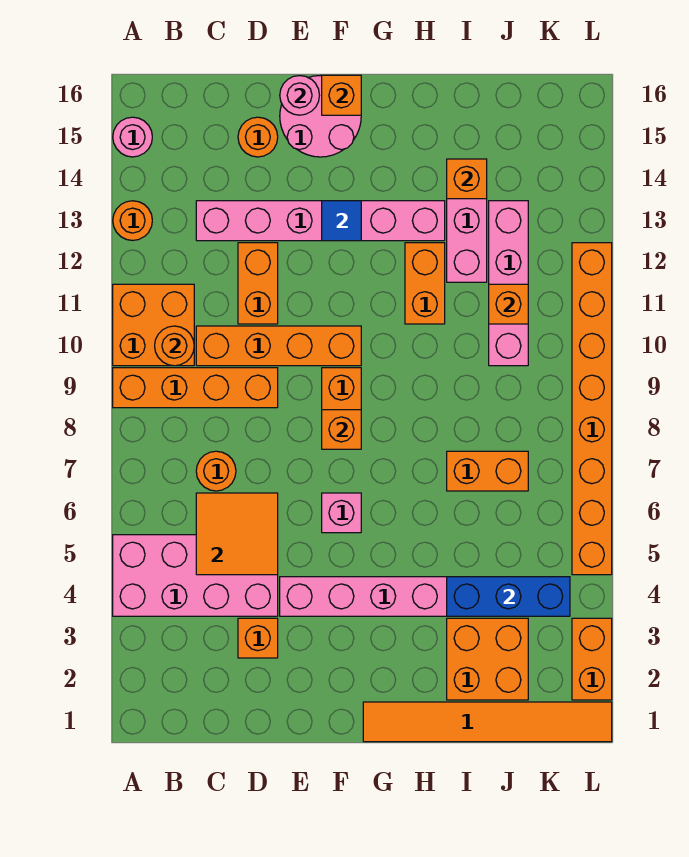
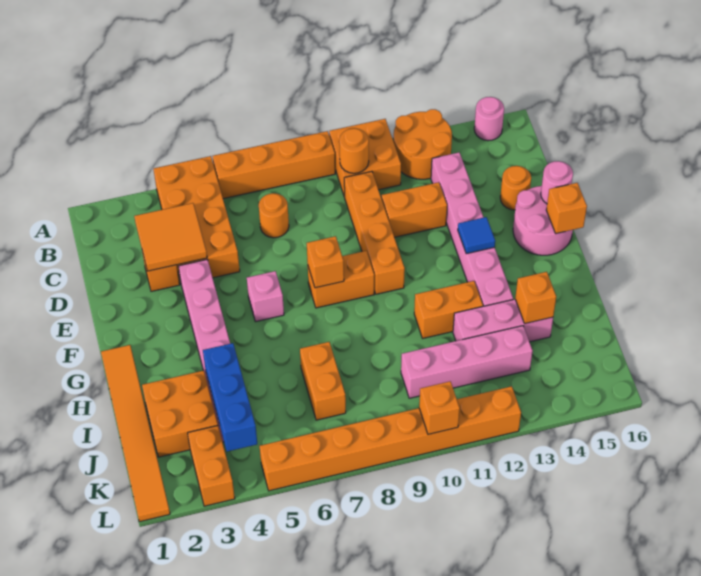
pink brick A4:D5 level 1 -> orange brick A4:D5 level 1
orange brick A9:D9 level 1 -> orange brick A6:A9 level 1
orange round brick A13 level 1 -> orange round brick A12:B13 level 1
orange tile C5:D6 level 2 -> orange tile C3:D4 level 2
orange brick J11 level 2 -> orange brick L10 level 2
orange brick L2:L3 level 1 -> orange brick K3:L3 level 1

